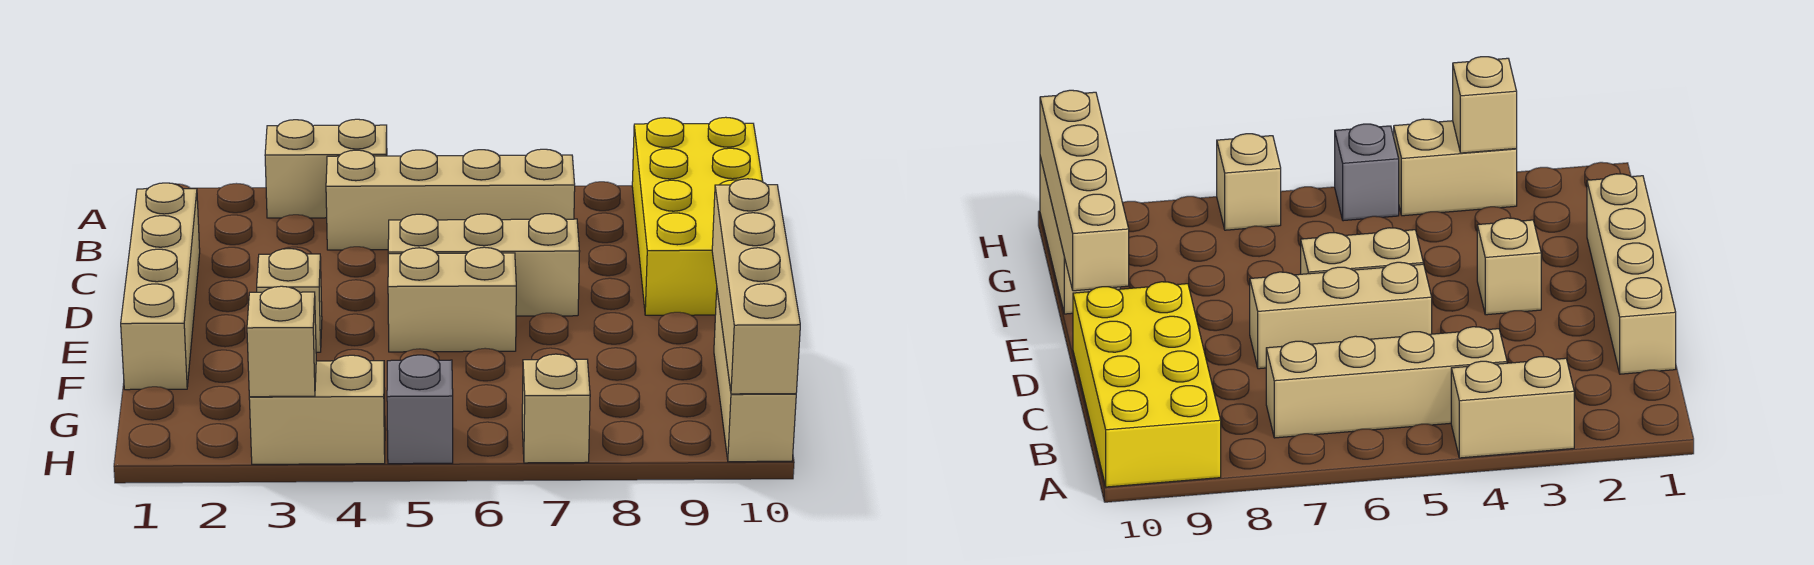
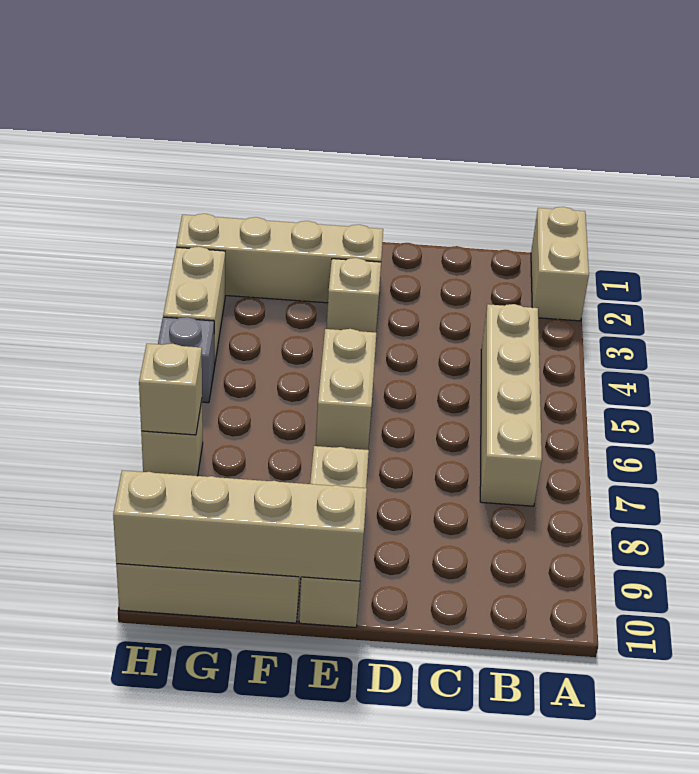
tan brick A3:A4 level 1 -> tan brick A1:A2 level 1
yellow brick A9:D10 level 1 -> none
tan brick C1:F1 level 1 -> tan brick E2:H2 level 1
tan brick D5:D7 level 1 -> tan brick E8:E10 level 1
tan brick H3 level 2 -> tan brick H7 level 2

